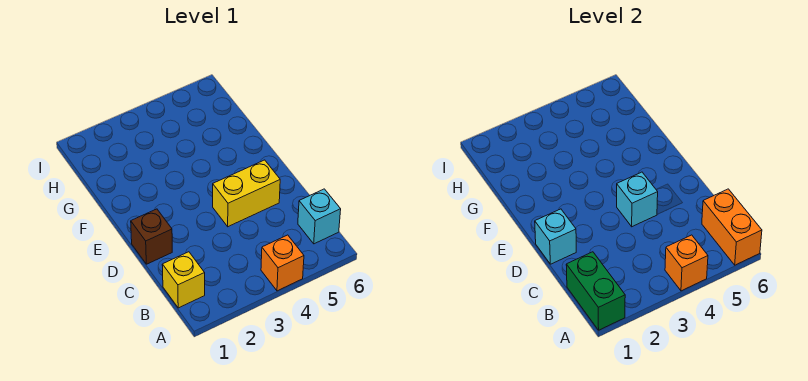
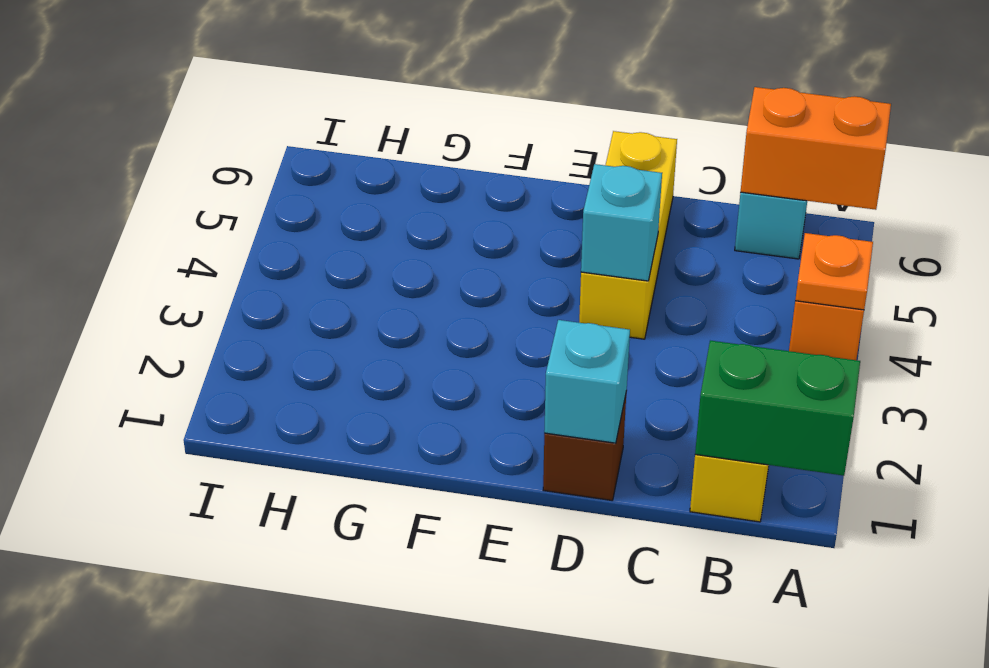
orange brick A4 level 2 -> orange plate A4 level 2
yellow brick D4:D5 level 1 -> yellow brick D4:D6 level 1

